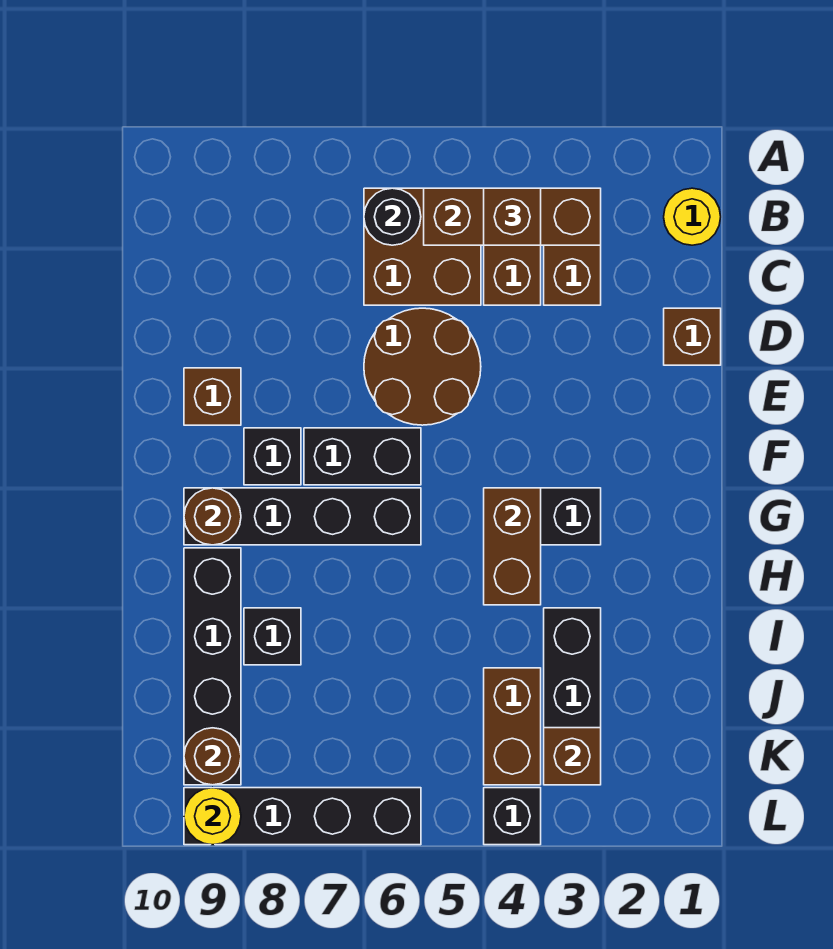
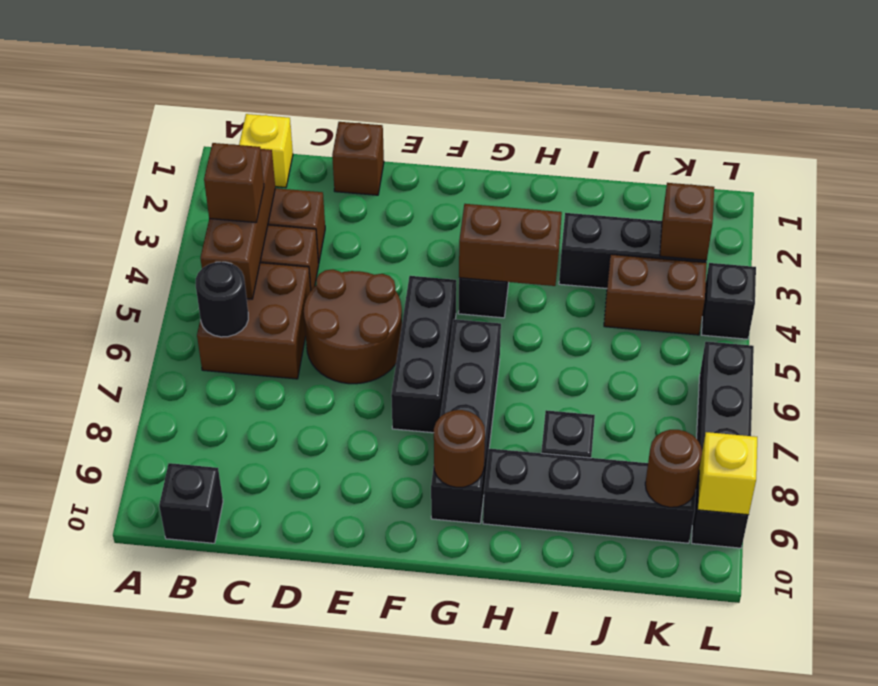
yellow round brick B1 level 1 -> yellow brick B1 level 1
brown brick E9 level 1 -> none
black brick F6:F7 level 1 -> black brick F5:F7 level 1
black brick F8 level 1 -> black brick B10 level 1
yellow round brick L9 level 2 -> yellow brick L9 level 2

